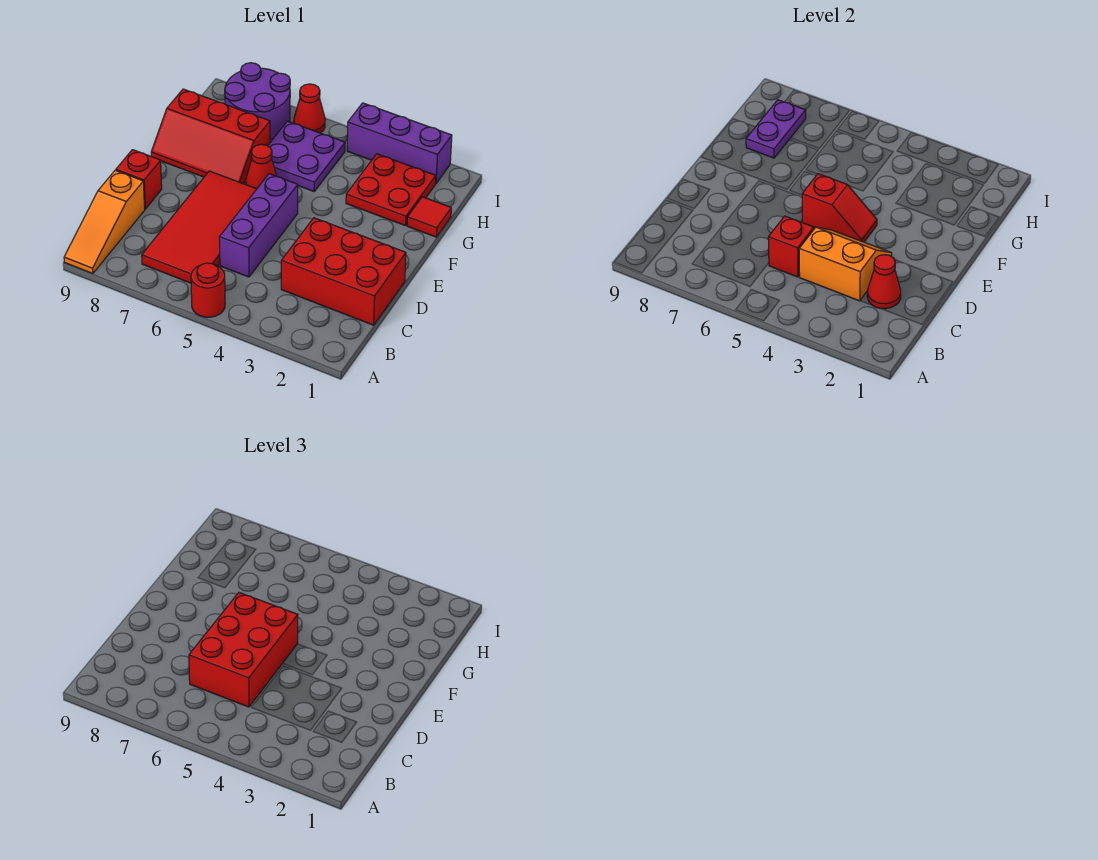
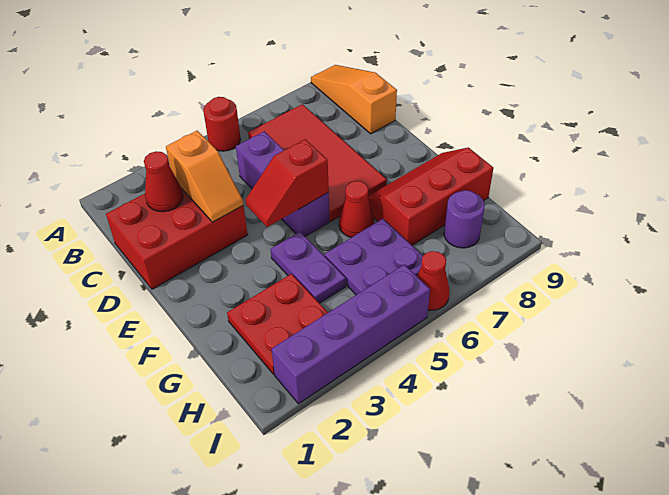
orange slope C3:D4 level 2 top C -> orange slope C3:D3 level 2 top C
red brick C5 level 2 -> none
red brick C5:E6 level 3 -> none
red brick D9 level 1 -> none
red tile G1 level 1 -> none
purple plate G8:H8 level 2 -> purple plate F4:G4 level 1
purple round brick H7:I8 level 1 -> purple round brick H8 level 1
purple brick I2:I4 level 1 -> purple brick I2:I5 level 1

